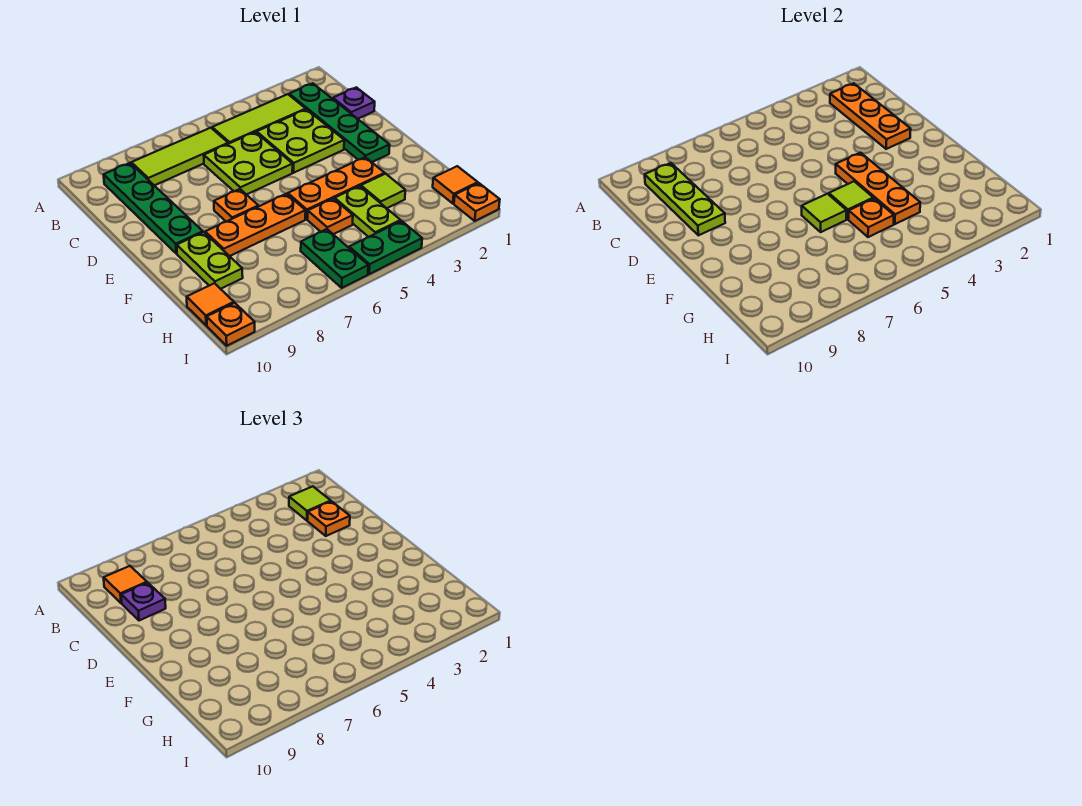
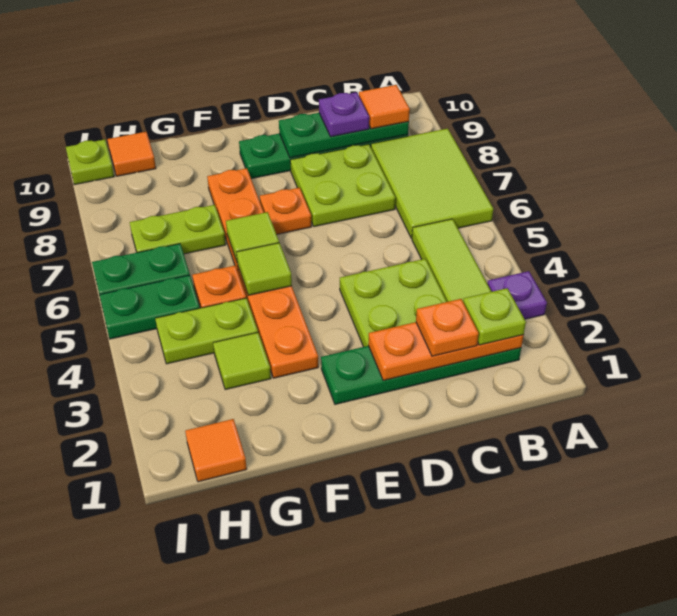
lime tile B2 level 3 -> lime plate B2 level 3
lime tile B6:B8 level 1 -> lime tile A6:B8 level 1
lime plate B9:D9 level 2 -> green plate B9:D9 level 2
purple plate C1 level 1 -> purple plate A3 level 1
lime plate C5:D6 level 1 -> lime plate C7:D8 level 1
orange plate E4:G4 level 2 -> none
lime plate F9:G9 level 1 -> lime plate G7:H7 level 1
orange plate G5 level 2 -> none
orange plate I1 level 1 -> none
green plate I4:I5 level 1 -> green plate H5:I5 level 1
orange plate I10 level 1 -> lime plate I10 level 1

